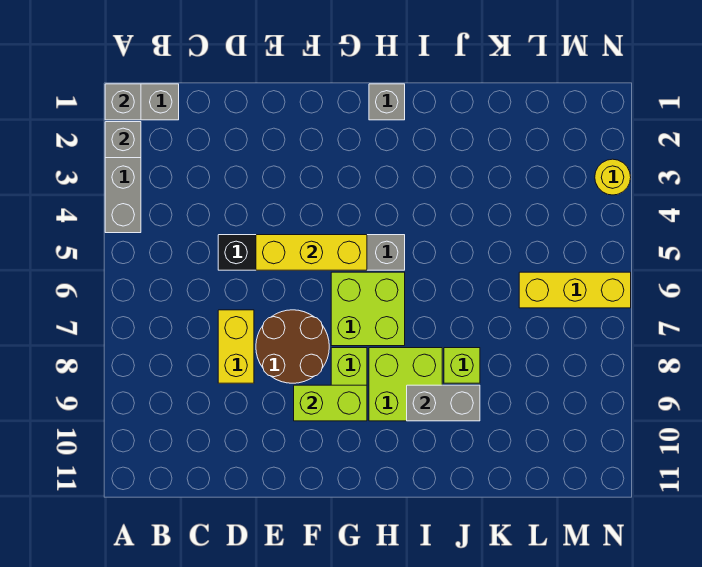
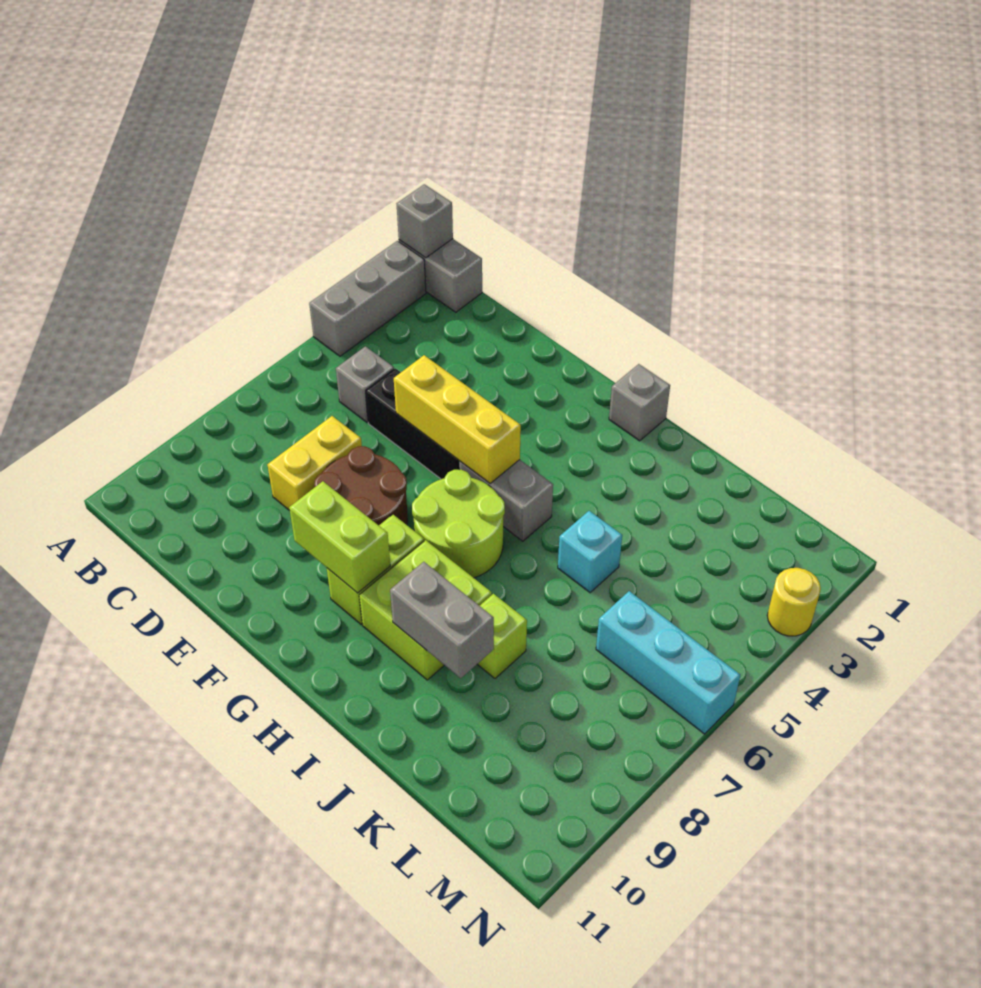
grey brick A2 level 2 -> grey brick C5 level 1
lime brick G6:H7 level 1 -> lime round brick G6:H7 level 1
none -> cyan brick J5 level 1
yellow brick L6:N6 level 1 -> cyan brick L6:N6 level 1

